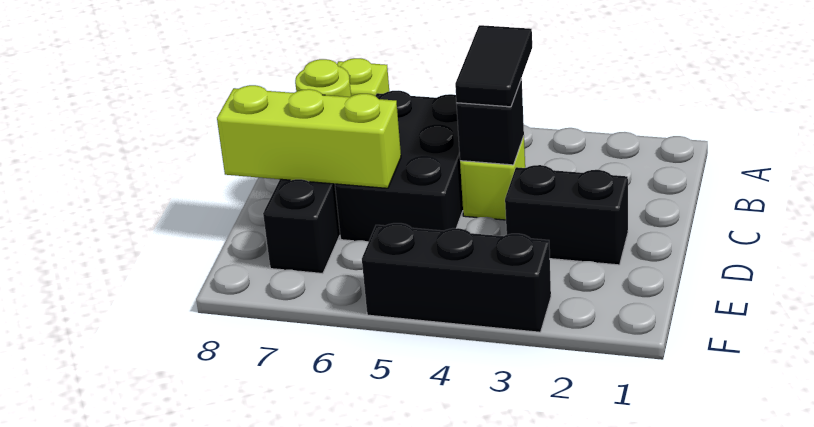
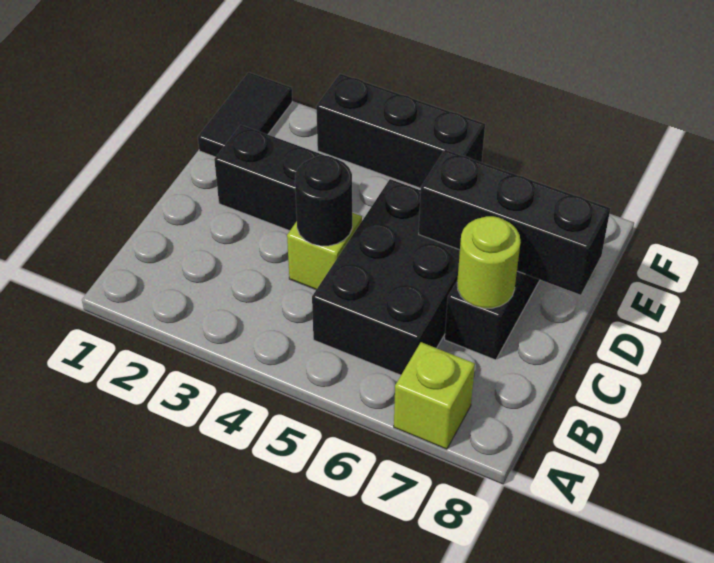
black tile B4:C4 level 3 -> black tile E1:F1 level 1
black brick C4 level 2 -> black round brick C4 level 2
lime brick D6:D8 level 2 -> black brick D6:D8 level 2

